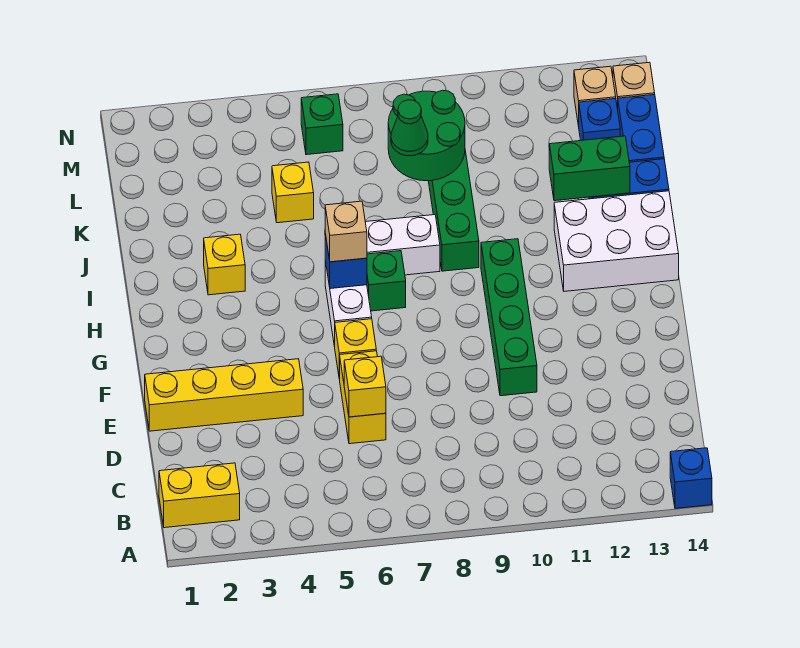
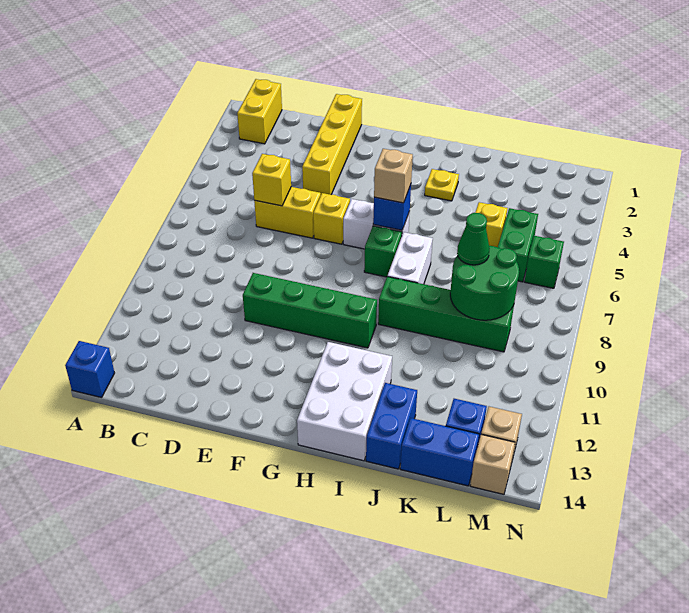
yellow brick I3 level 1 -> yellow plate I3 level 1
green brick J12:J13 level 2 -> green brick L5:L6 level 1

